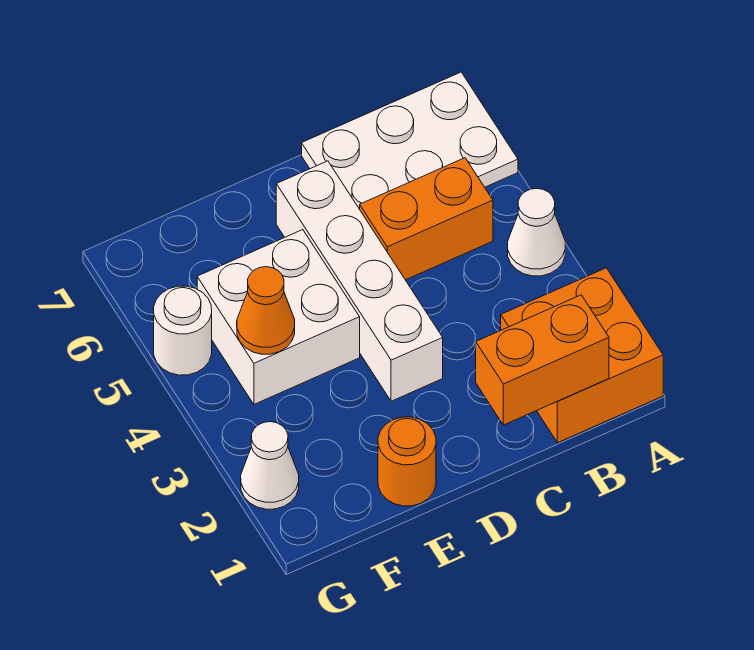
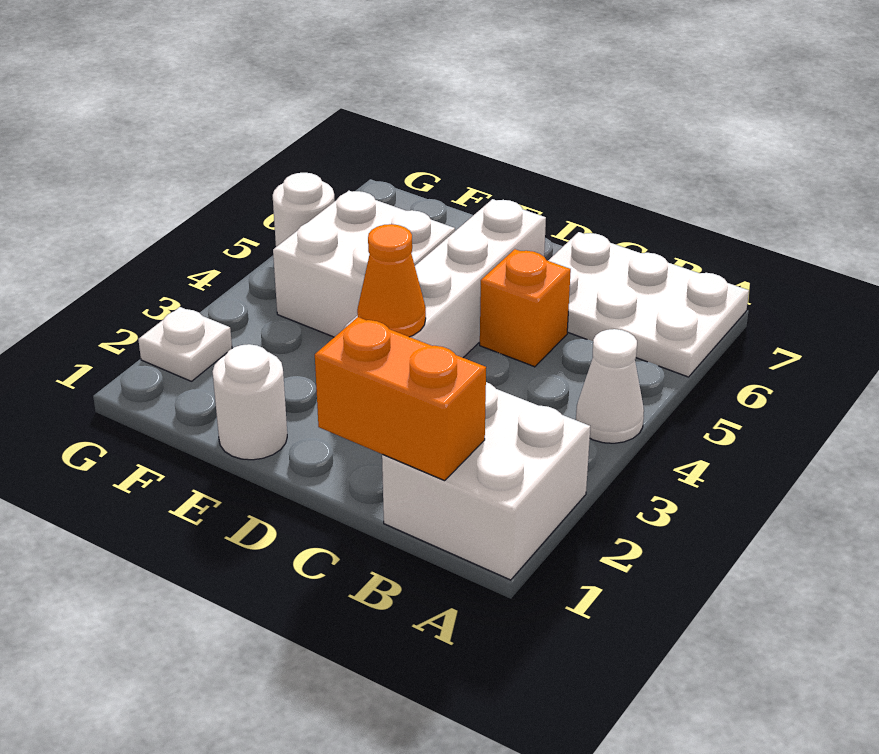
orange brick A1:B2 level 1 -> white brick A1:B2 level 1
orange brick B5:C5 level 1 -> orange brick C5 level 1
orange round brick E1 level 1 -> white round brick E1 level 1
orange cone F4 level 2 -> orange cone D3 level 2
white cone G2 level 1 -> white plate G2 level 1

